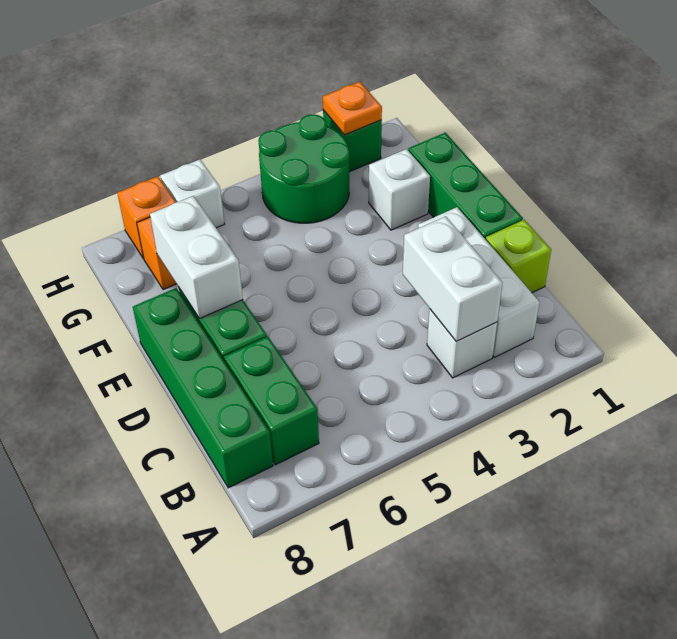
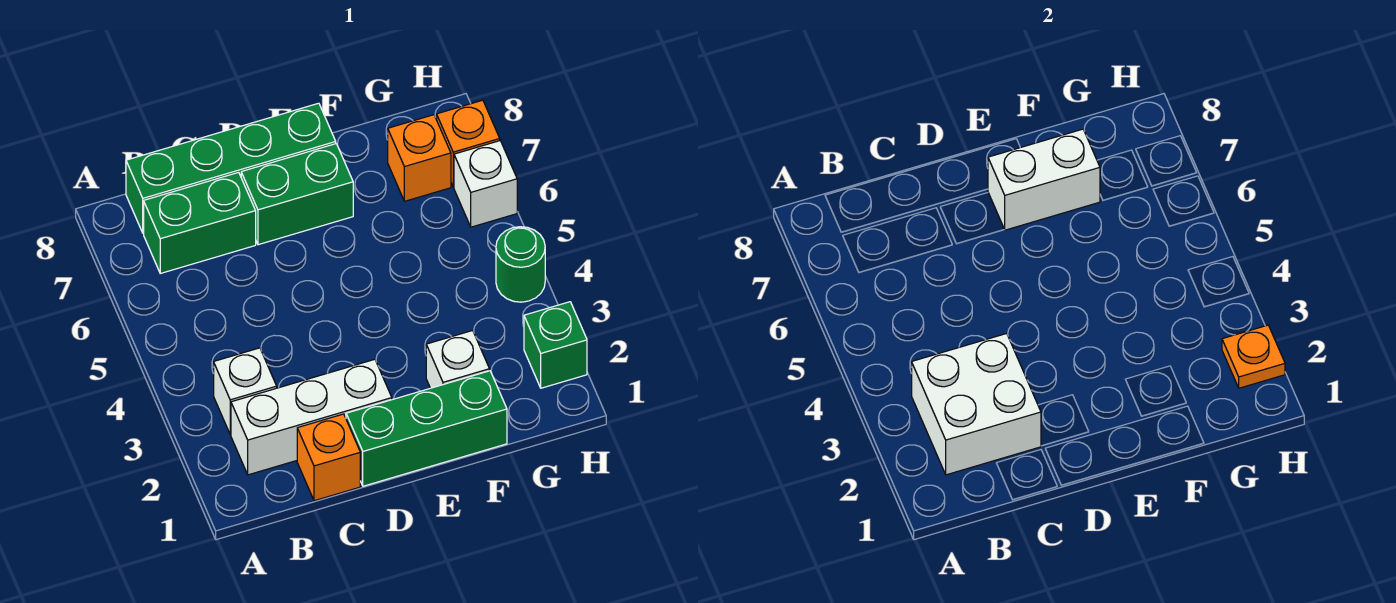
white brick B3:C3 level 2 -> white brick B2:C3 level 2
lime brick C1 level 1 -> orange brick C1 level 1
green round brick G3:H4 level 1 -> green round brick H4 level 1

